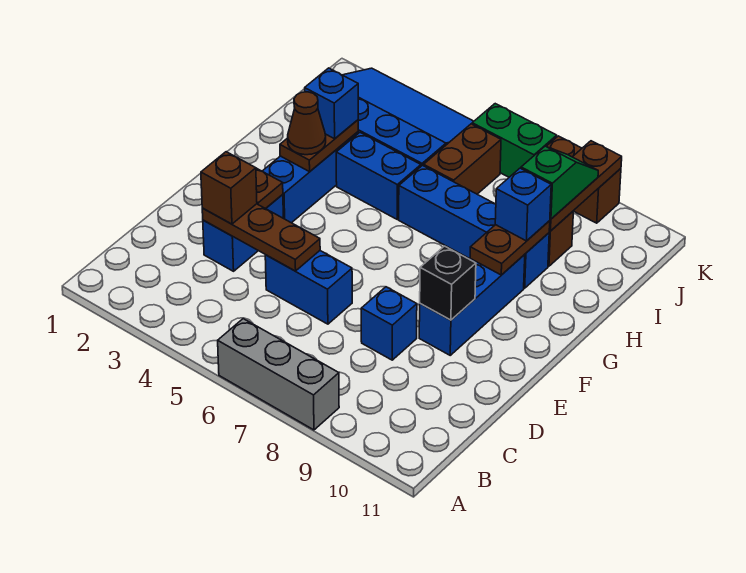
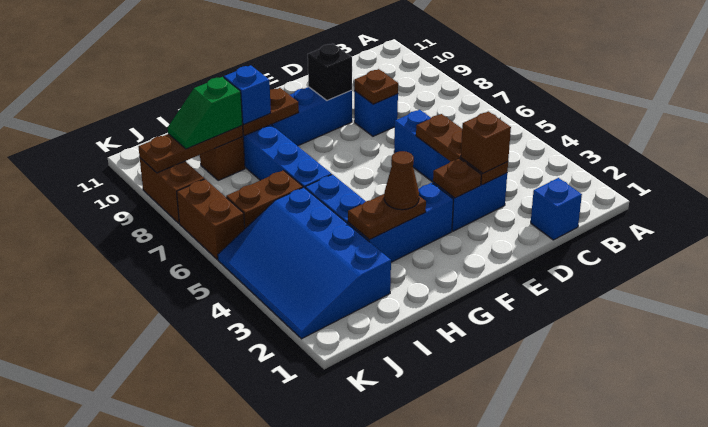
grey brick A6:A8 level 1 -> none
none -> brown plate D8 level 2
blue brick H3 level 3 -> blue brick C1 level 1
green brick K6:K7 level 1 -> brown brick K6:K7 level 1

